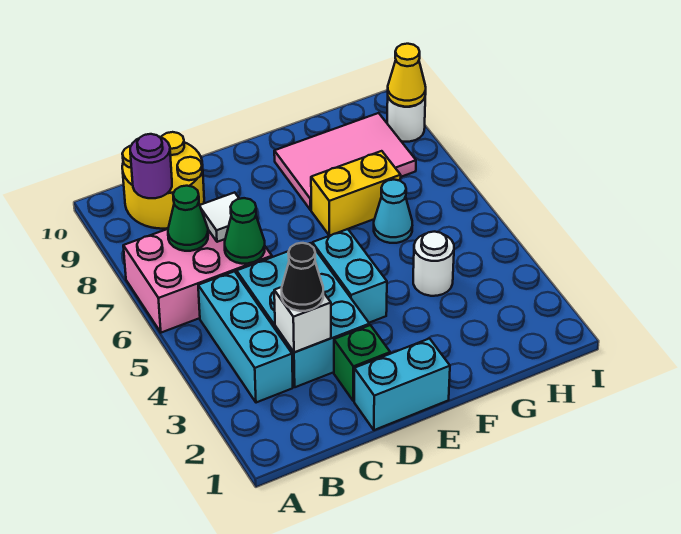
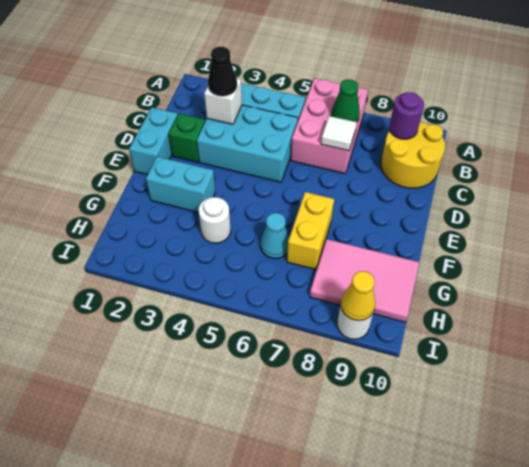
green cone C6 level 2 -> none
cyan brick E4:E5 level 1 -> cyan brick F2:F3 level 1
pink tile F8:H9 level 1 -> pink tile G8:H10 level 1

